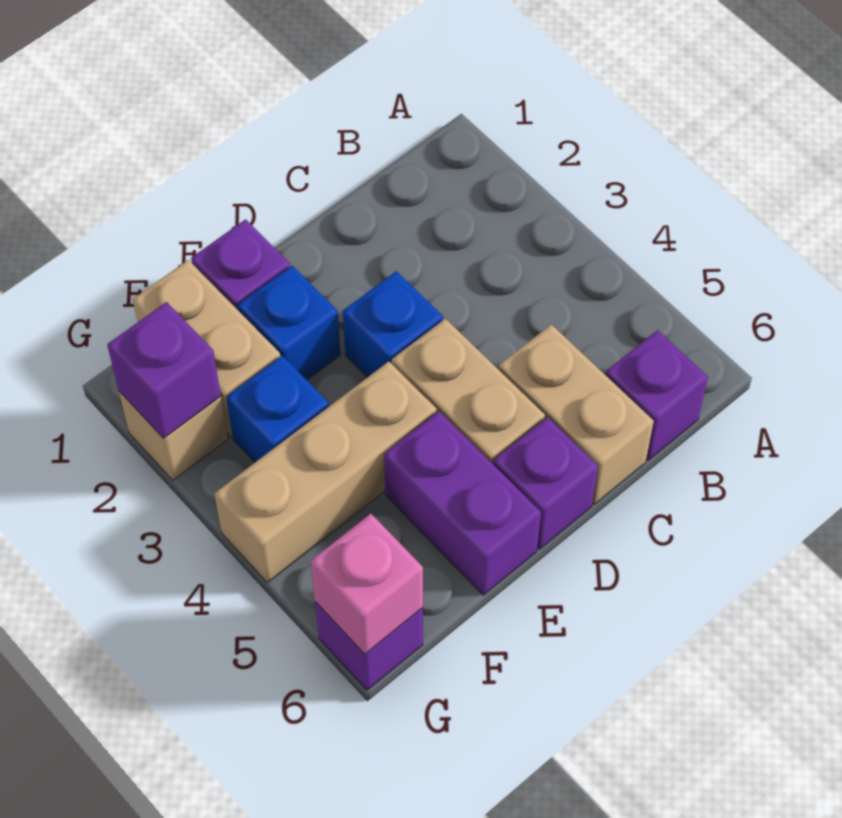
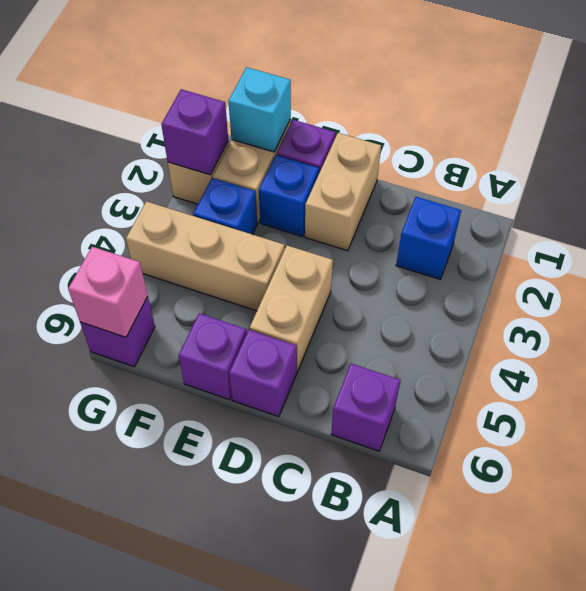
tan brick C5:C6 level 1 -> tan brick D1:D2 level 1
blue brick D3 level 1 -> blue brick B2 level 1
purple brick E5:E6 level 1 -> purple brick E6 level 1
none -> cyan brick F1 level 2

